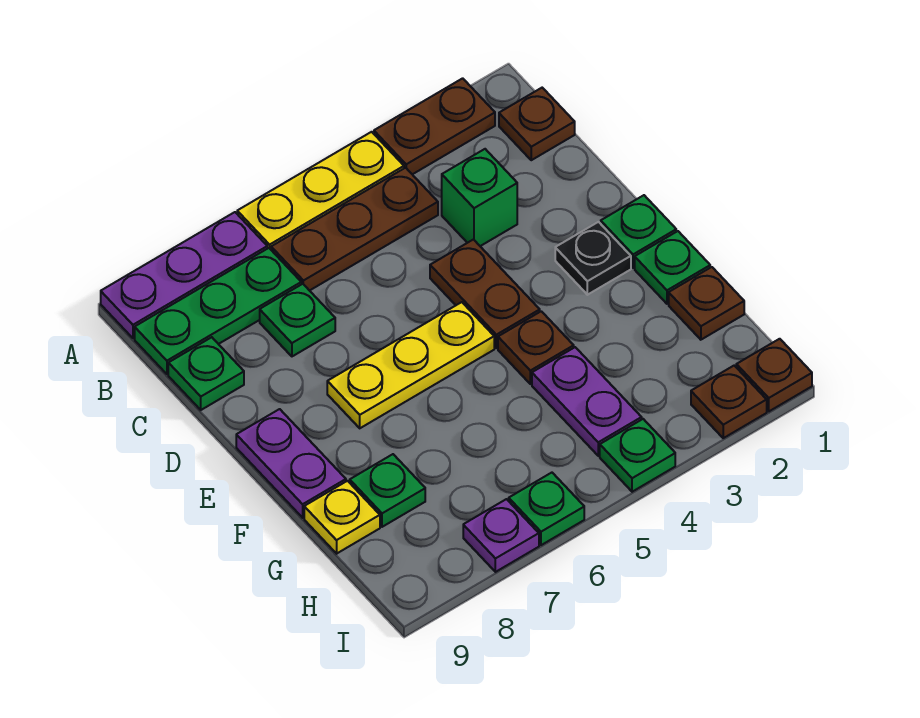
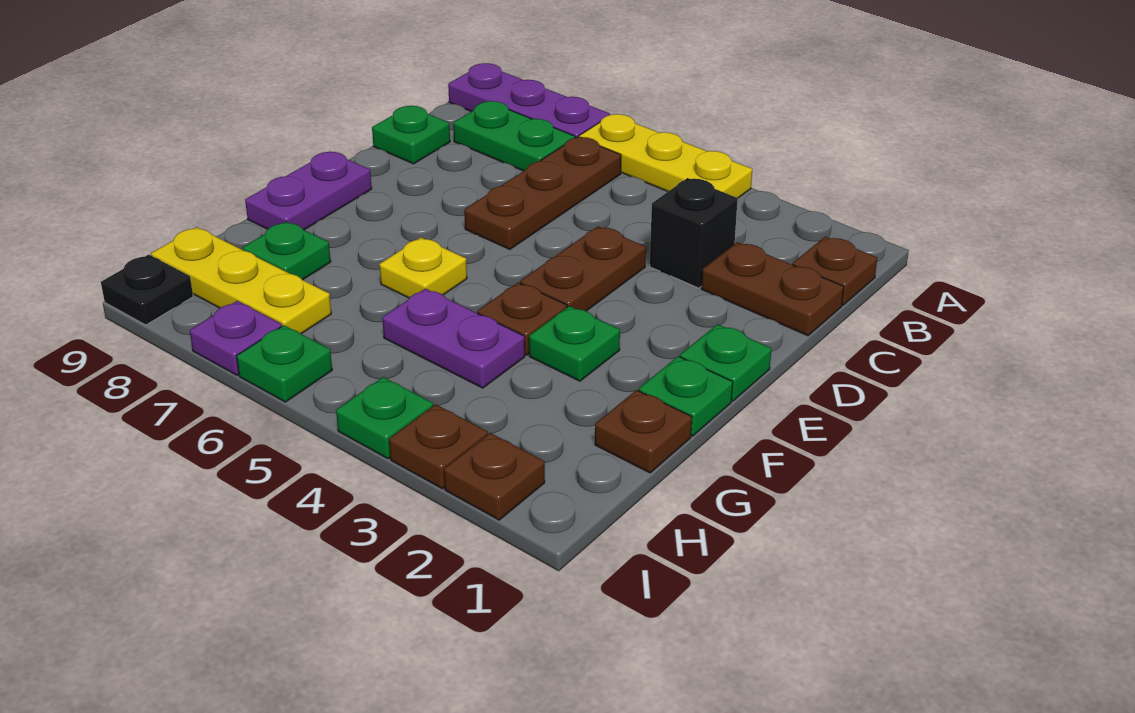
brown plate A2:A3 level 1 -> brown plate C1:C2 level 1
brown plate B4:B6 level 1 -> brown plate B6:D6 level 1
green plate B7:B9 level 1 -> green plate B7:B8 level 1
green brick C3 level 1 -> black brick C3 level 1
green plate C7 level 1 -> green plate F3 level 1
black plate E2 level 1 -> black plate I9 level 1
yellow plate E5:E7 level 1 -> yellow plate H7:H9 level 1
purple plate G4:H4 level 1 -> purple plate G4:G5 level 1
yellow plate G9 level 1 -> yellow plate F6 level 1
brown plate I1 level 1 -> brown plate I3 level 1

